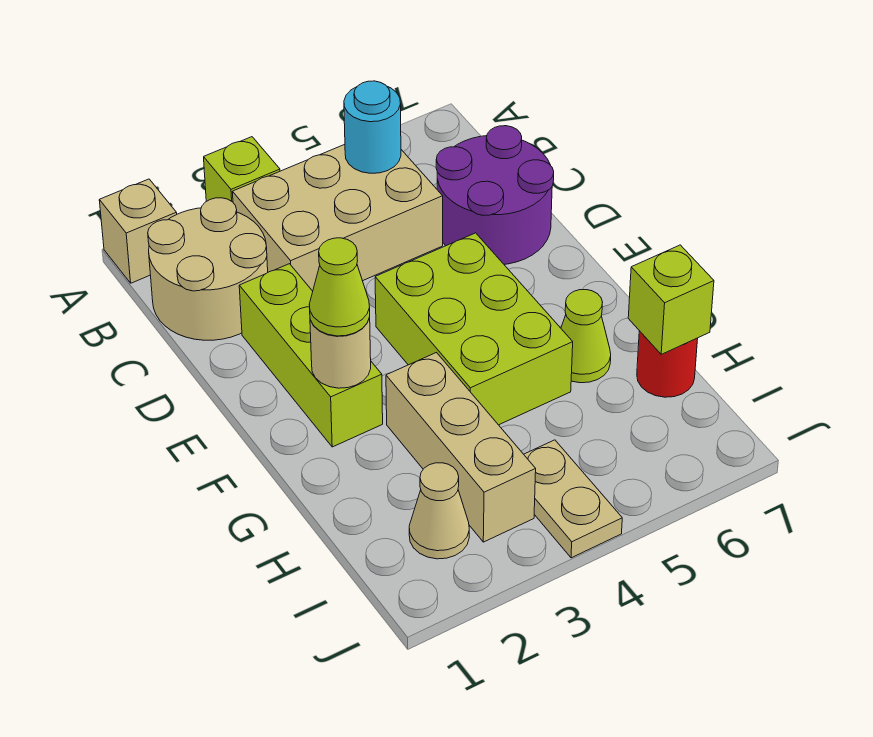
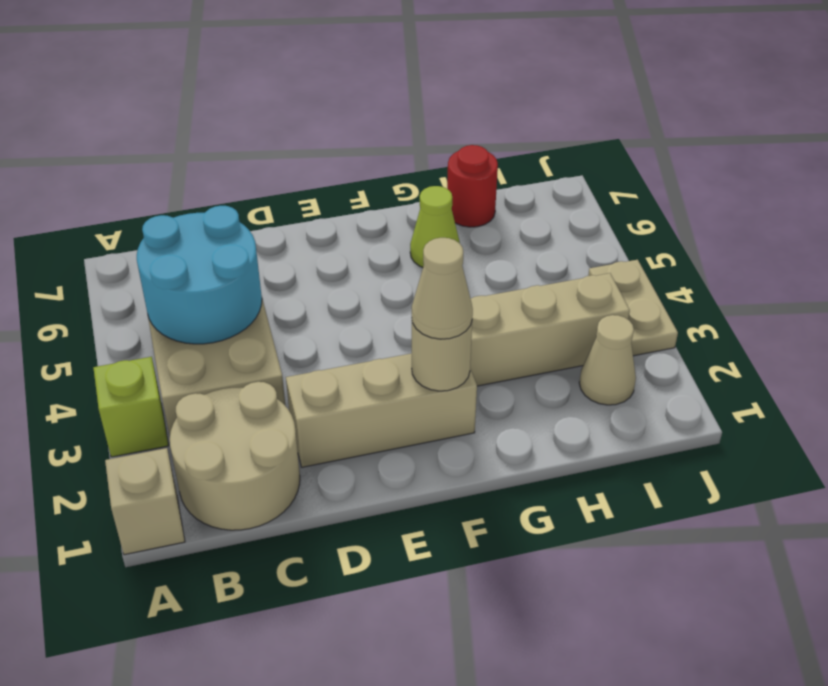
cyan round brick B5 level 2 -> cyan round brick B4:C5 level 2
purple round brick C6:D7 level 1 -> none
lime brick D2:F2 level 1 -> tan brick D2:F2 level 1
lime brick E4:G5 level 1 -> none
lime cone F2 level 3 -> tan cone F2 level 3
lime brick H7 level 2 -> none
tan plate I4:J4 level 1 -> tan plate J3:J4 level 1

